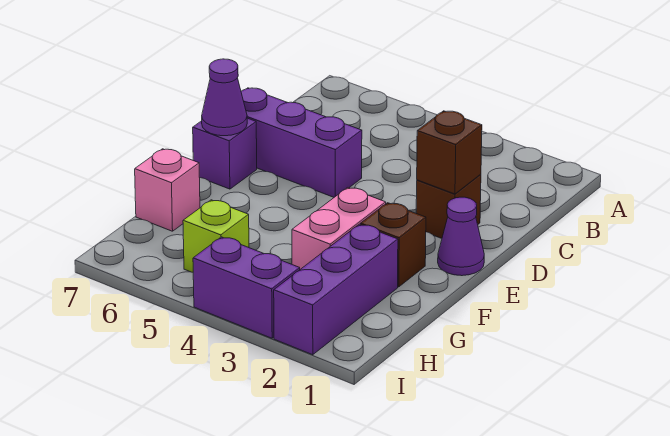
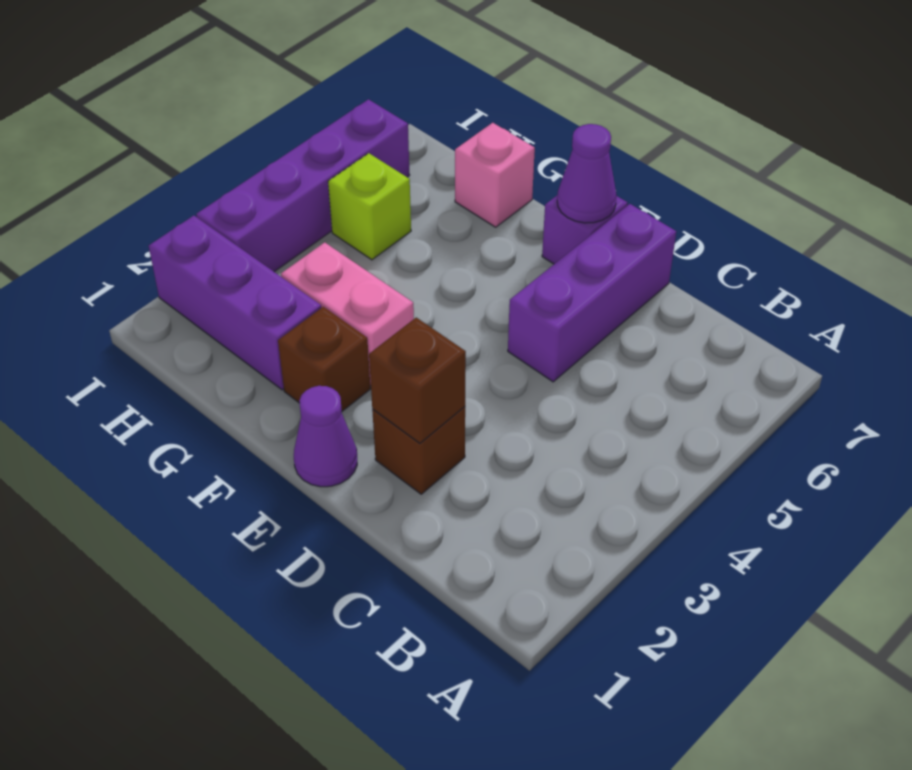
purple brick I3:I4 level 1 -> purple brick I3:I6 level 1

